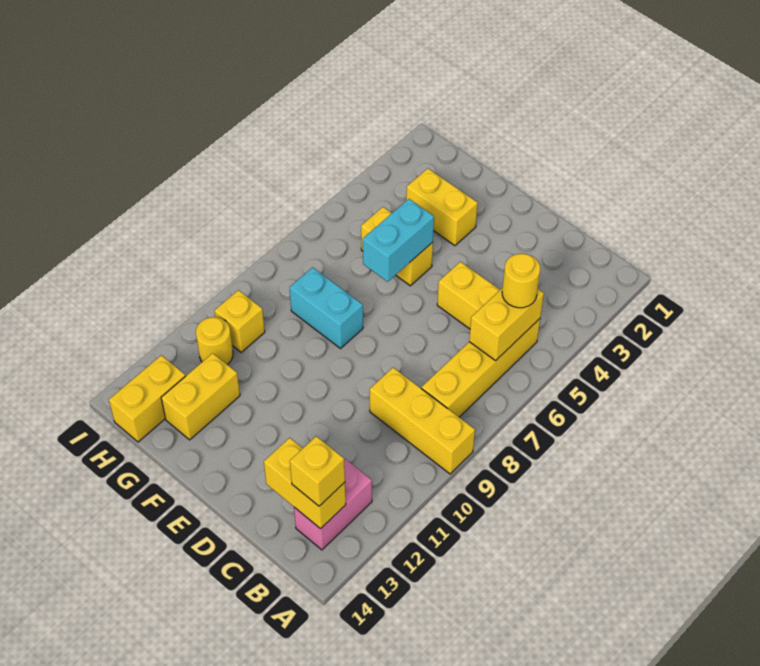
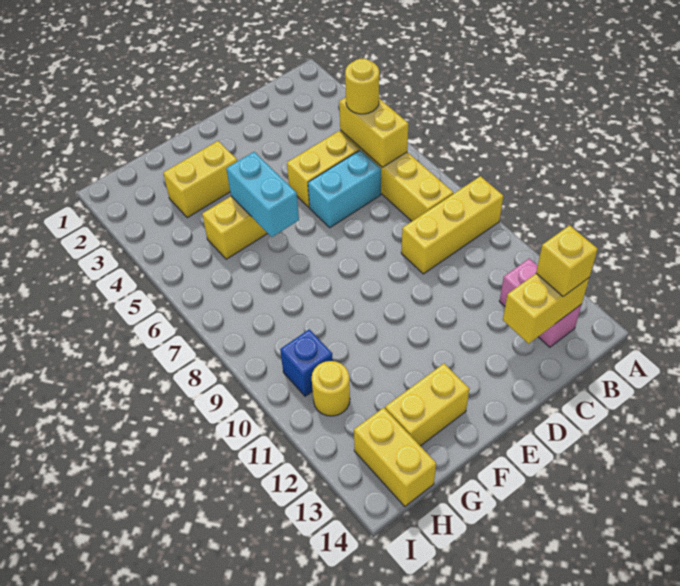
cyan brick F8:G8 level 1 -> cyan brick C6:D6 level 1
yellow brick G12:G13 level 1 -> yellow brick F13:G13 level 1
yellow brick H10 level 1 -> blue brick H10 level 1

